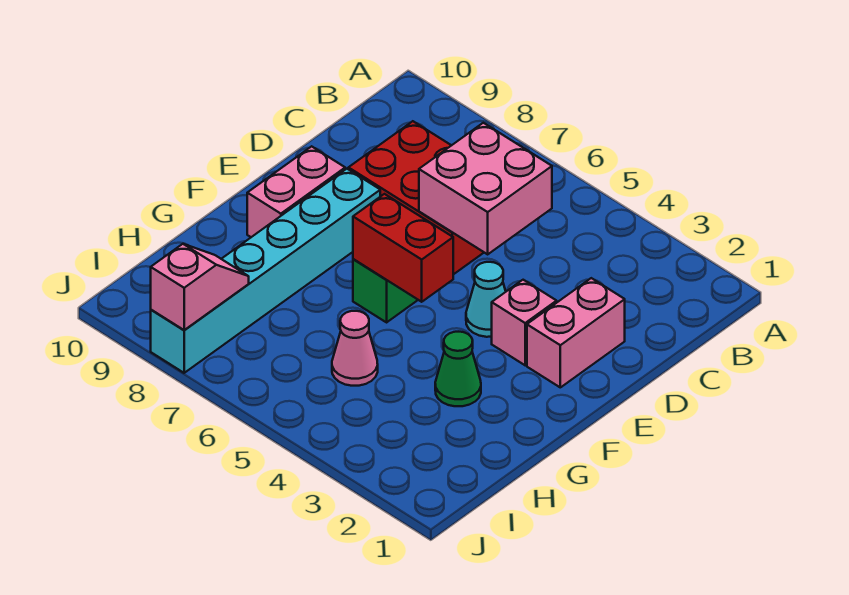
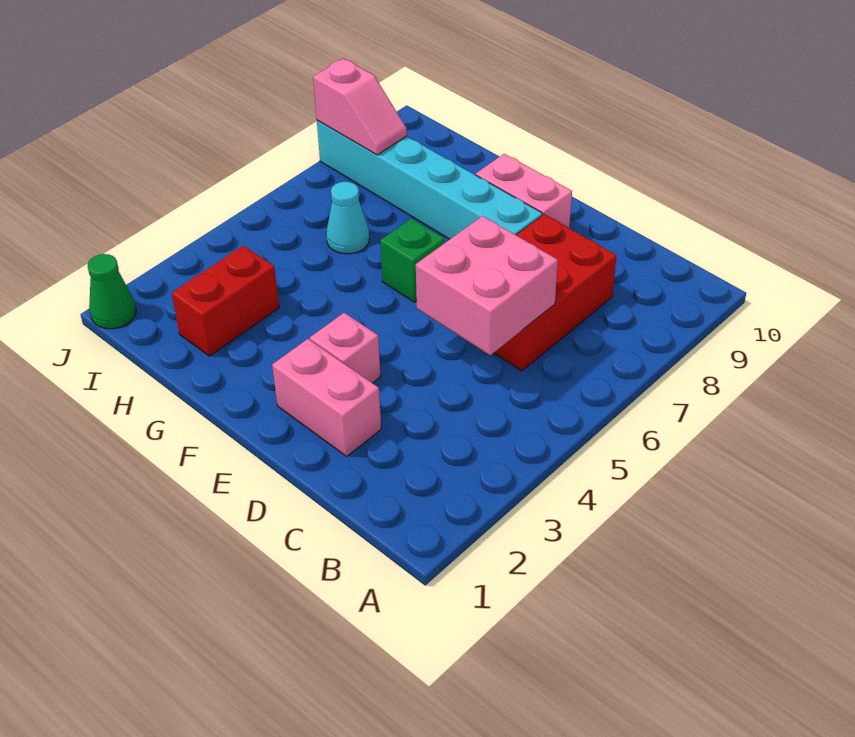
cyan cone E4 level 1 -> cyan cone H6 level 1
red brick F5:F6 level 2 -> red brick H2:H3 level 1
green cone G3 level 1 -> green cone J1 level 1
pink cone H5 level 1 -> none

